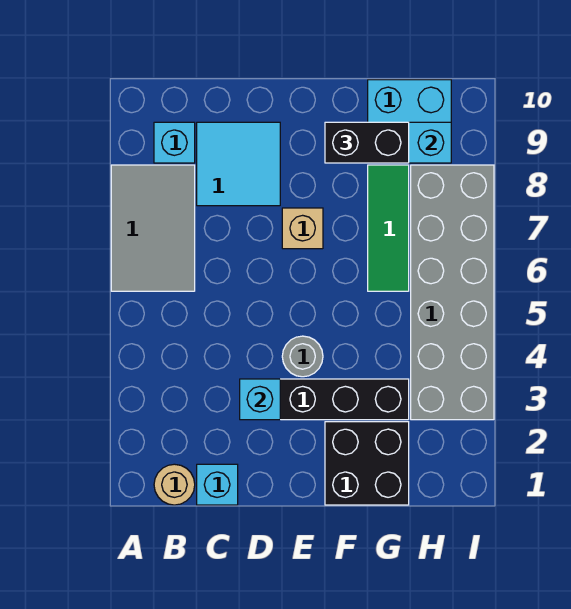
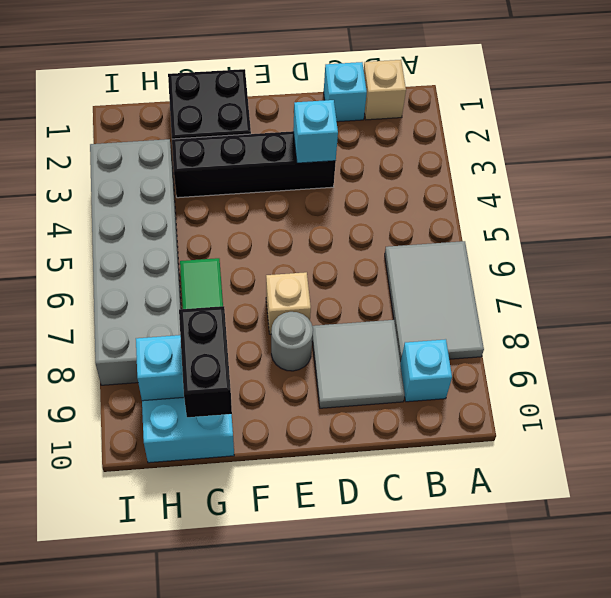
tan round brick B1 level 1 -> tan brick B1 level 1
cyan tile C8:D9 level 1 -> grey tile C8:D9 level 1
grey round brick E4 level 1 -> grey round brick E8 level 1
black brick F9:G9 level 3 -> black brick G9:G10 level 3

